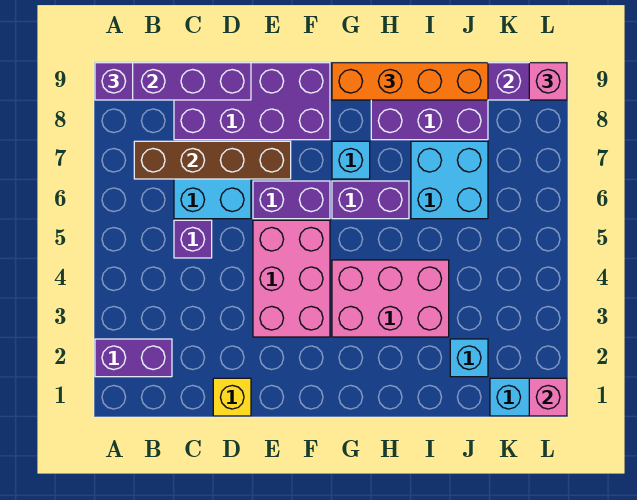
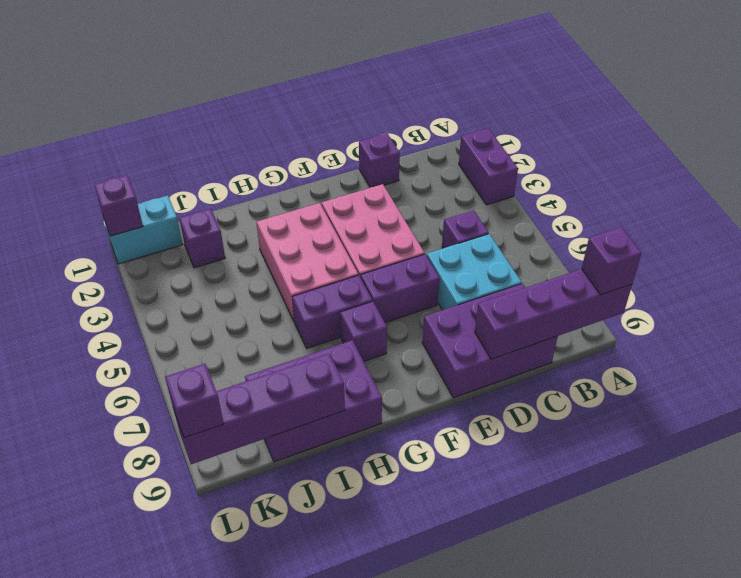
purple brick A2:B2 level 1 -> purple brick A2:A3 level 1
brown brick B7:E7 level 2 -> none
purple brick C8:F9 level 1 -> purple brick C8:E9 level 1
yellow brick D1 level 1 -> purple brick D1 level 1
pink brick G3:I4 level 1 -> pink brick G3:H5 level 1
cyan brick G7 level 1 -> purple brick G7 level 1
orange brick G9:J9 level 3 -> none
cyan brick I6:J7 level 1 -> none
cyan brick J2 level 1 -> purple brick J2 level 1
pink brick L1 level 2 -> purple brick L1 level 2
pink brick L9 level 3 -> purple brick L9 level 3

